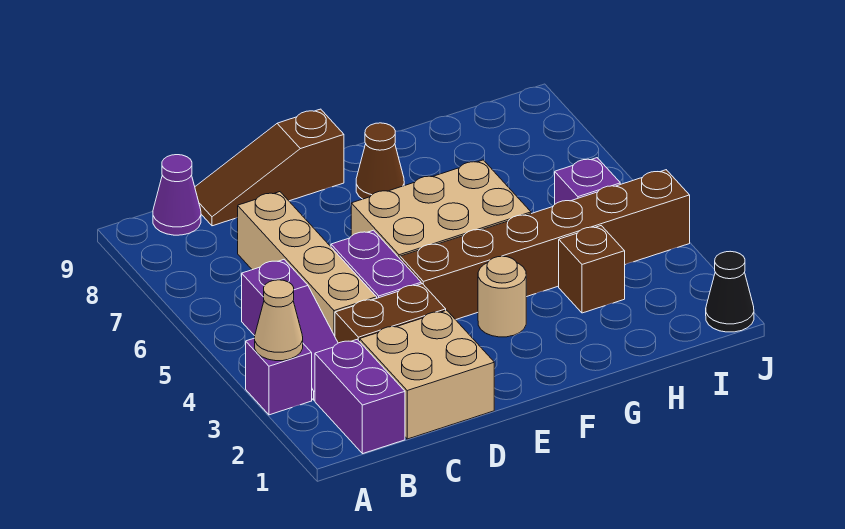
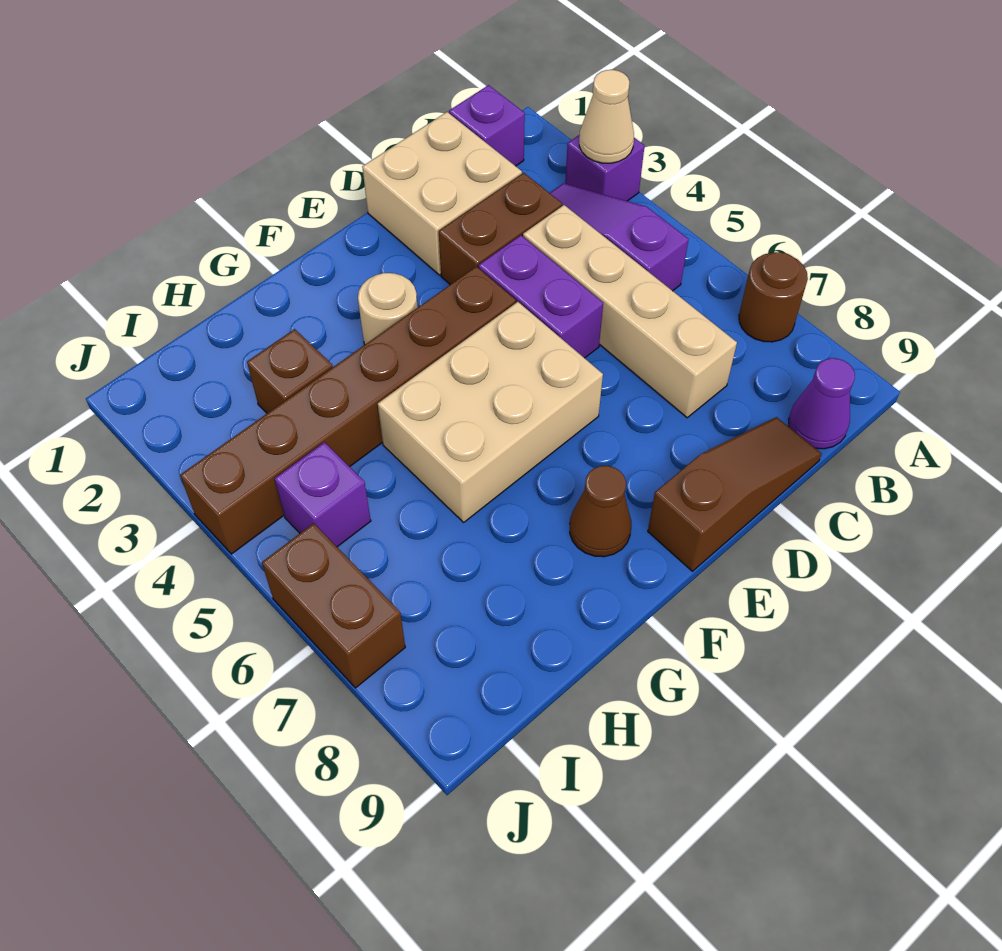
none -> brown round brick A7 level 1
purple brick B1:B2 level 1 -> purple brick B1 level 1
black cone J1 level 1 -> none
none -> brown brick J6:J7 level 1

